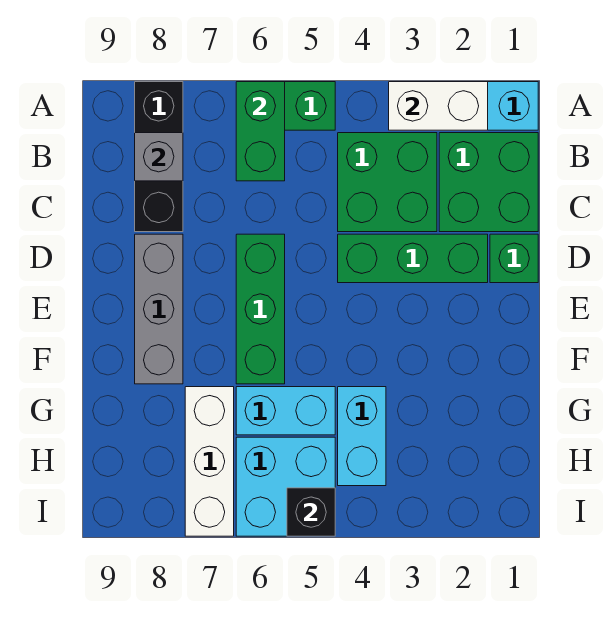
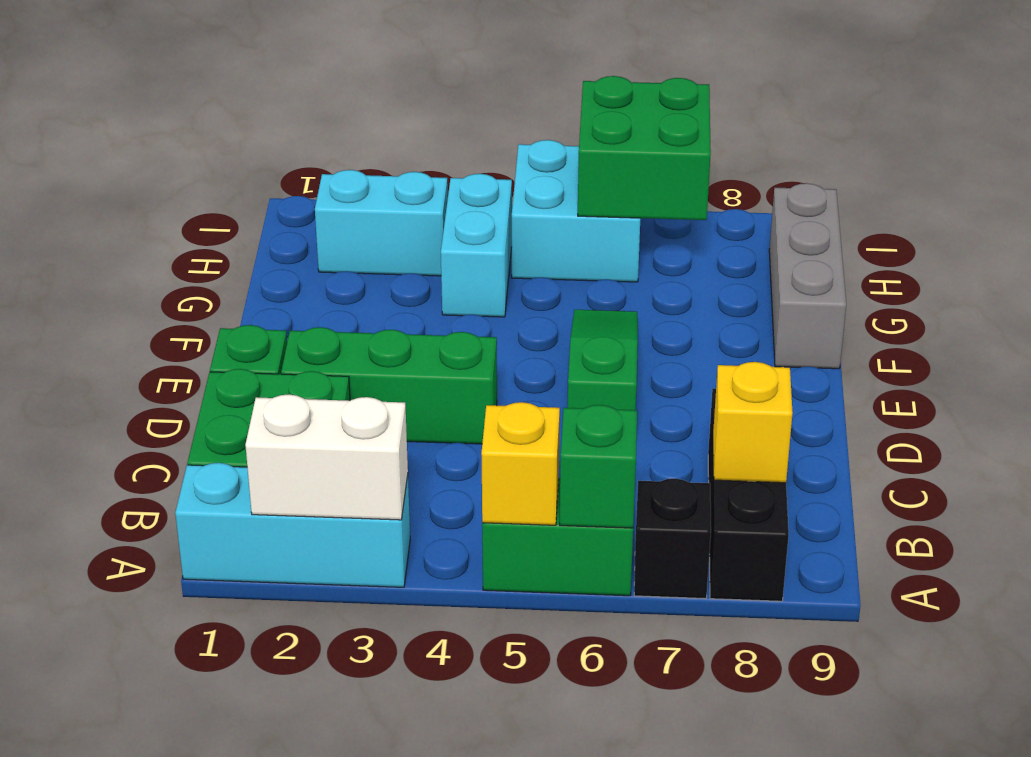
none -> yellow brick A5 level 2
green brick A6:B6 level 2 -> green brick A6 level 2
green brick B3:C4 level 1 -> green brick H6:I7 level 2
grey brick B8 level 2 -> yellow brick B8 level 2
green brick D6:F6 level 1 -> green slope D6:F6 level 1 top D
grey brick D8:F8 level 1 -> grey brick F9:H9 level 1
cyan brick G5:G6 level 1 -> cyan brick H2:H3 level 1
white brick G7:I7 level 1 -> none
black brick I5 level 2 -> black brick A7 level 1

